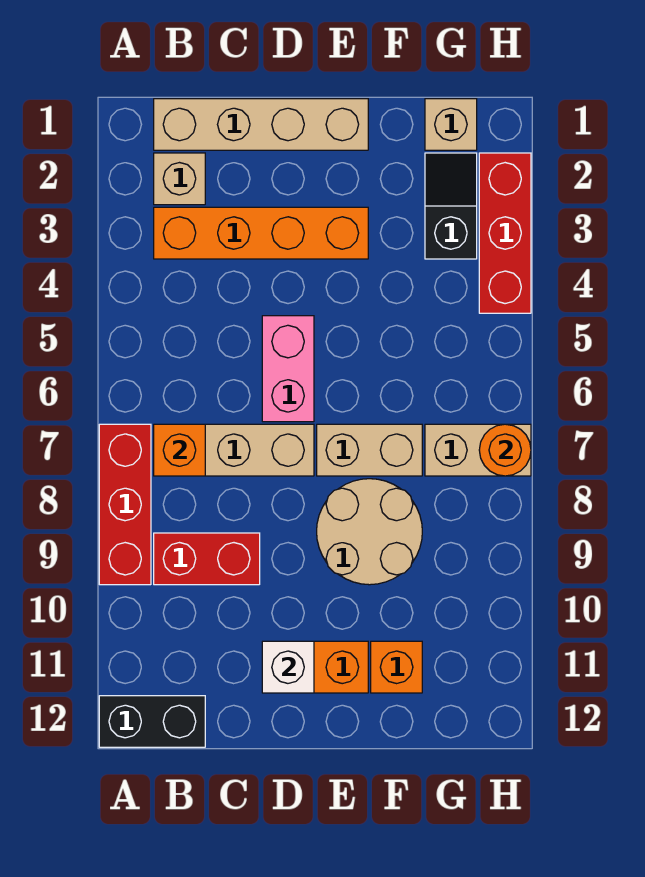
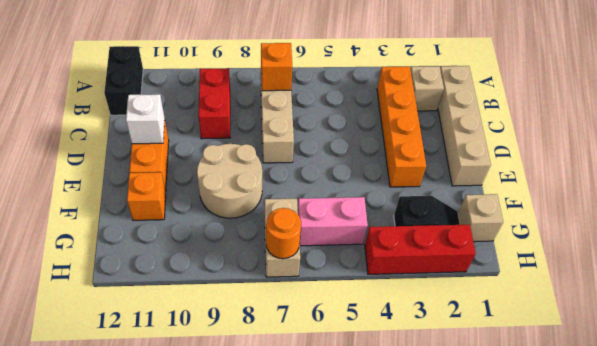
red brick A7:A9 level 1 -> none
pink brick D5:D6 level 1 -> pink brick G5:G6 level 1
tan brick E7:F7 level 1 -> none

